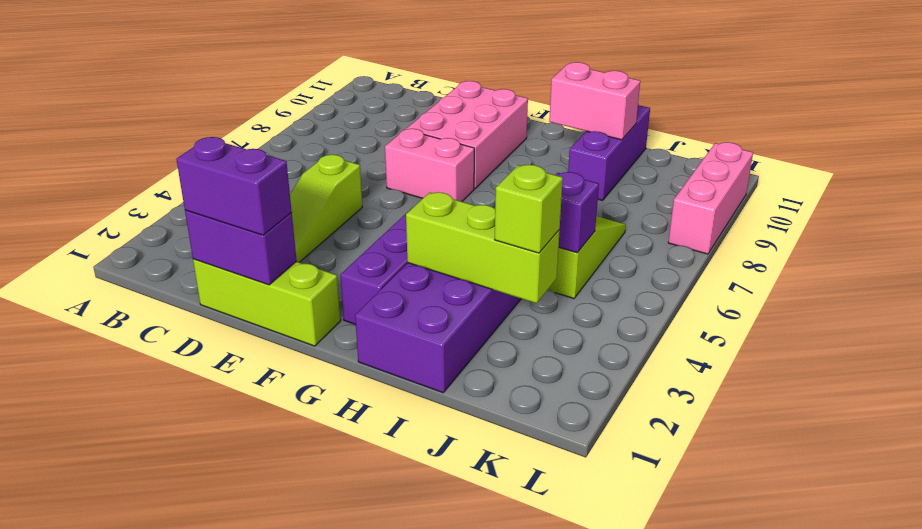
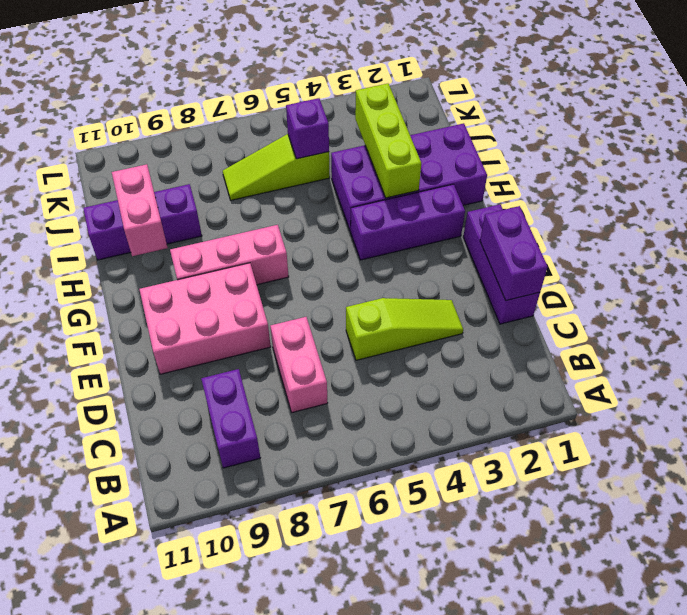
lime brick D1:F1 level 1 -> purple brick D1:F1 level 1
purple brick D1:E1 level 3 -> purple brick B9:C9 level 1
pink brick E7:F7 level 1 -> pink brick C7:D7 level 1
lime brick J3 level 3 -> none
pink brick L8:L10 level 1 -> pink brick G7:G9 level 1

